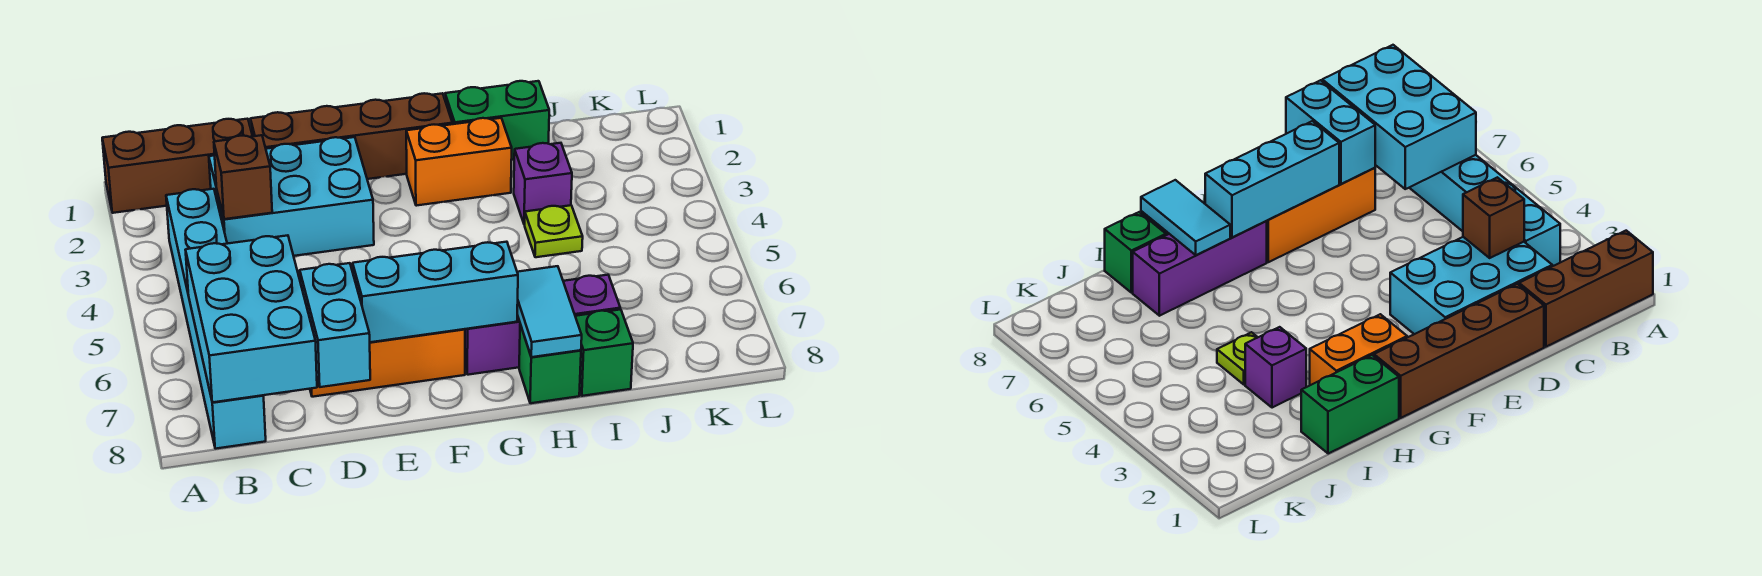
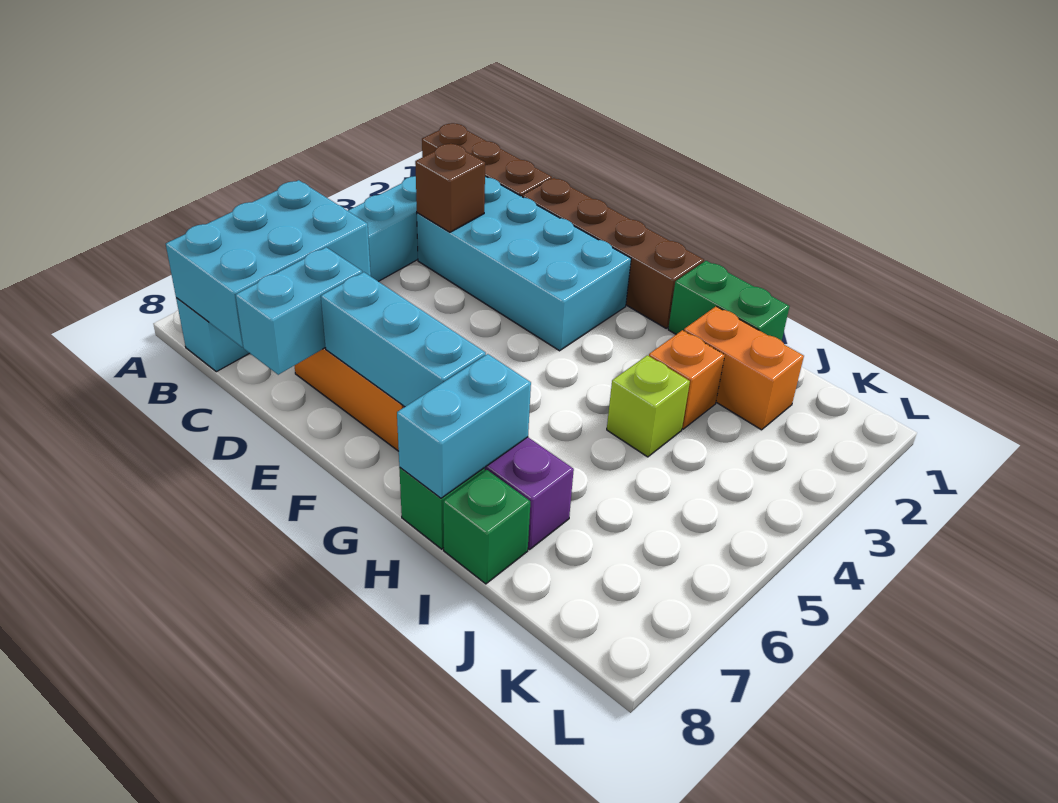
cyan brick C2:E3 level 1 -> cyan brick C2:F3 level 1
orange brick G2:H2 level 1 -> orange brick I2:J2 level 1
cyan tile H7:H8 level 2 -> cyan brick H7:H8 level 2
purple brick I3 level 1 -> orange brick I3 level 1
lime plate I4 level 1 -> lime brick I4 level 1

